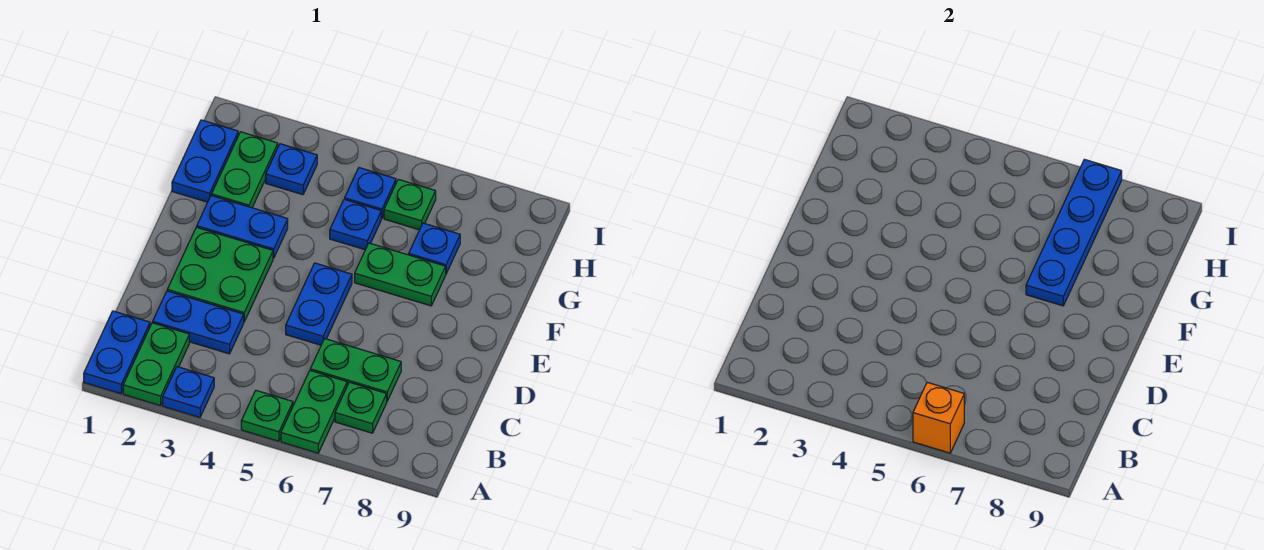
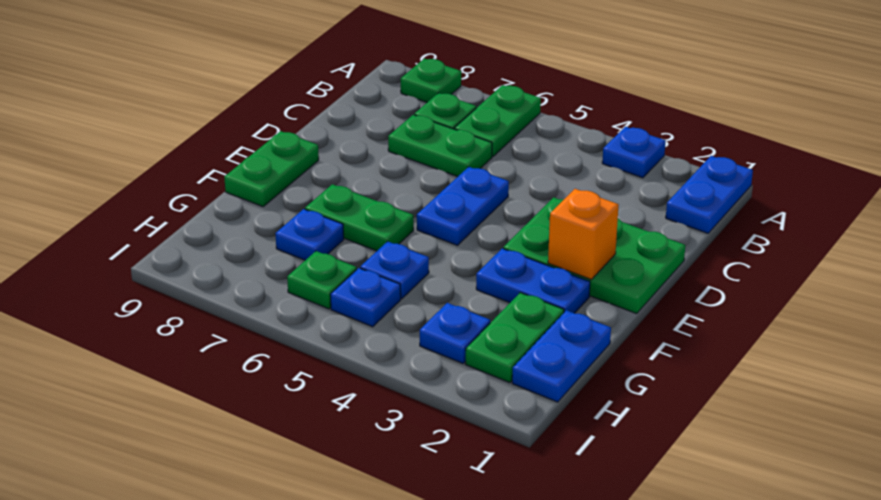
green plate A2:B2 level 1 -> green plate E9:F9 level 1
green plate A5 level 1 -> green plate A8 level 1
orange brick A6 level 2 -> orange brick E2 level 2
blue plate C2:C3 level 1 -> none
green plate D2:E3 level 1 -> green plate D1:E3 level 1
blue plate F7:I7 level 2 -> none

